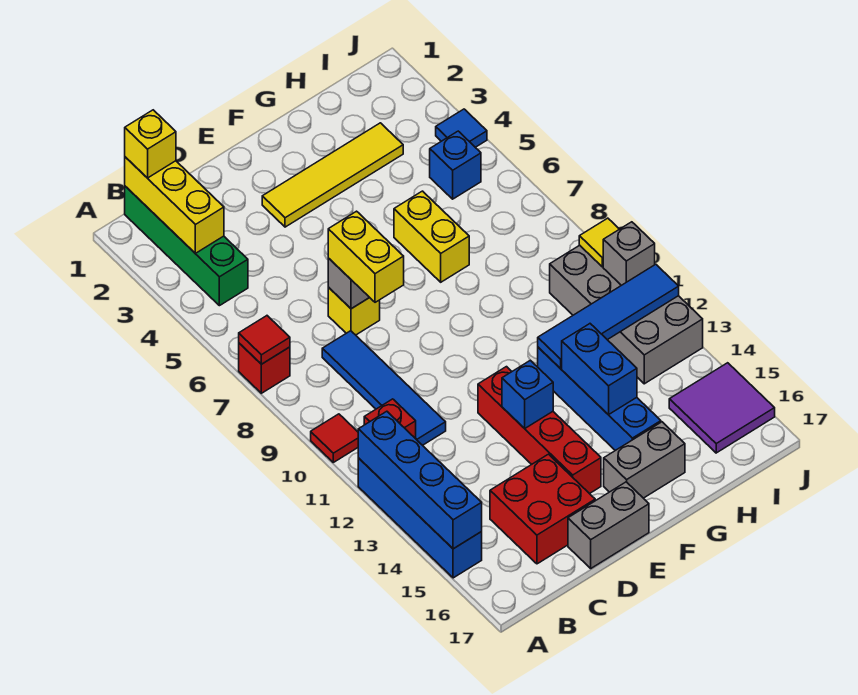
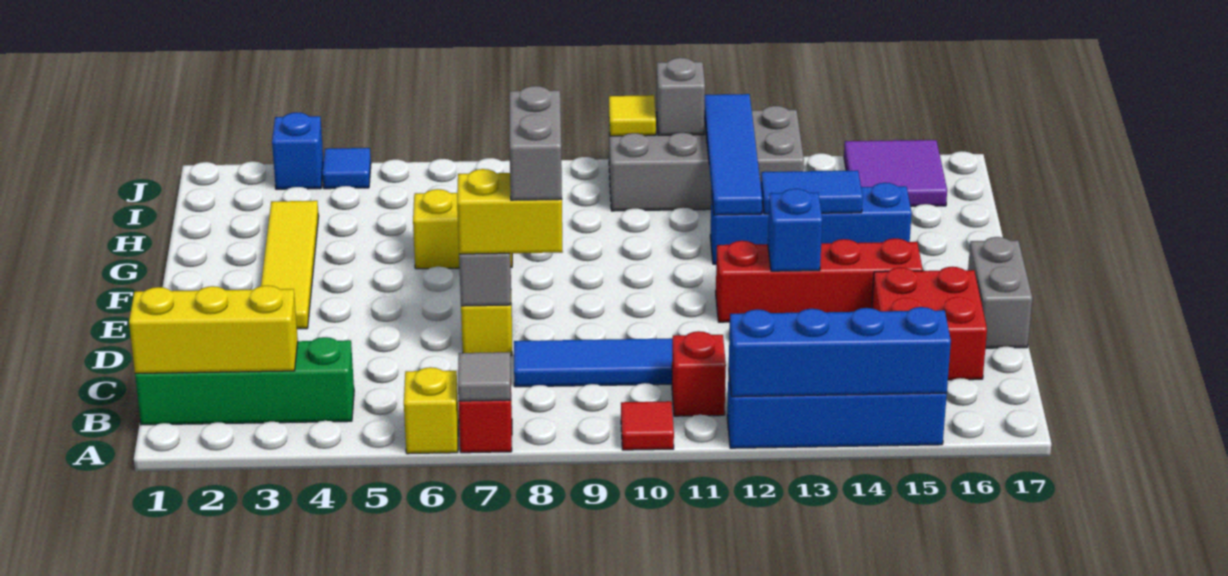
red tile A7 level 2 -> grey tile A7 level 2
yellow brick B1 level 3 -> yellow brick A6 level 1
grey brick F16:G16 level 1 -> grey brick D8:E8 level 4
blue brick G13:G14 level 2 -> blue tile G13:G14 level 2
blue brick I5 level 1 -> blue brick J3 level 1

